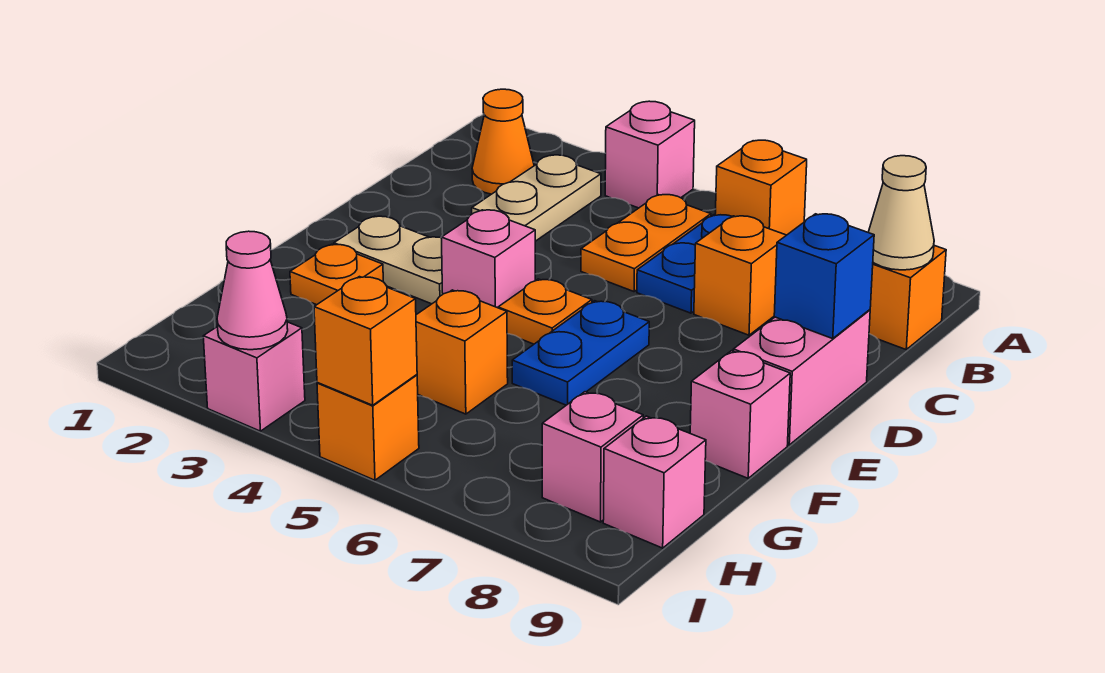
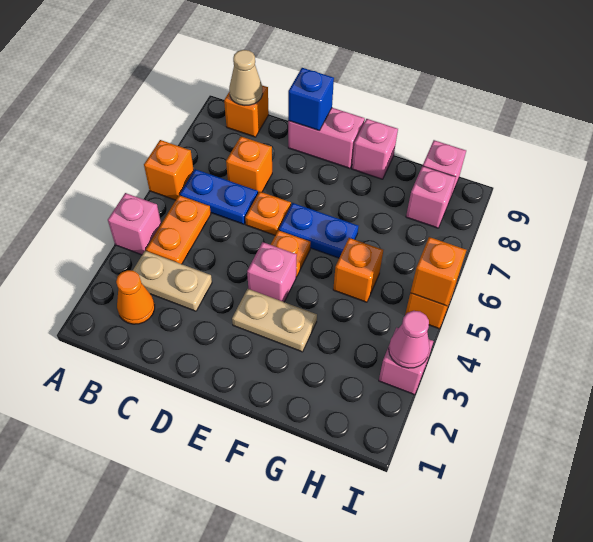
orange plate B5:C5 level 1 -> orange plate B4:B5 level 1
tan plate E2:E3 level 1 -> tan plate E3:F3 level 1
orange plate F2 level 1 -> orange plate D6 level 1

